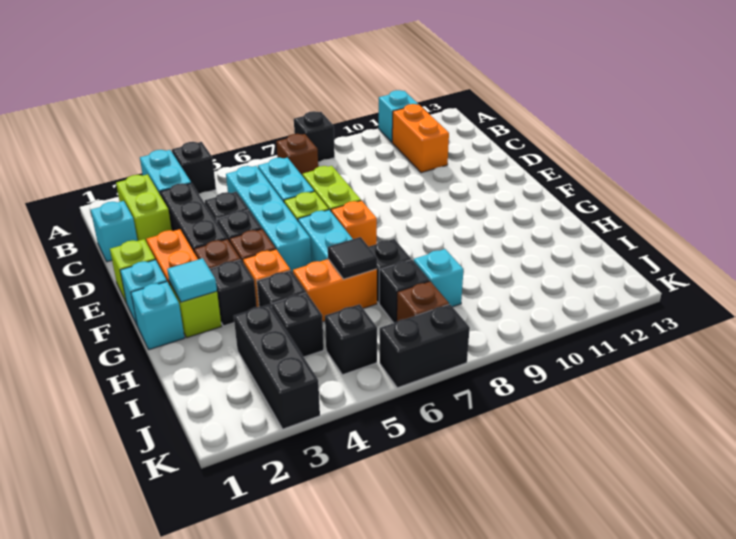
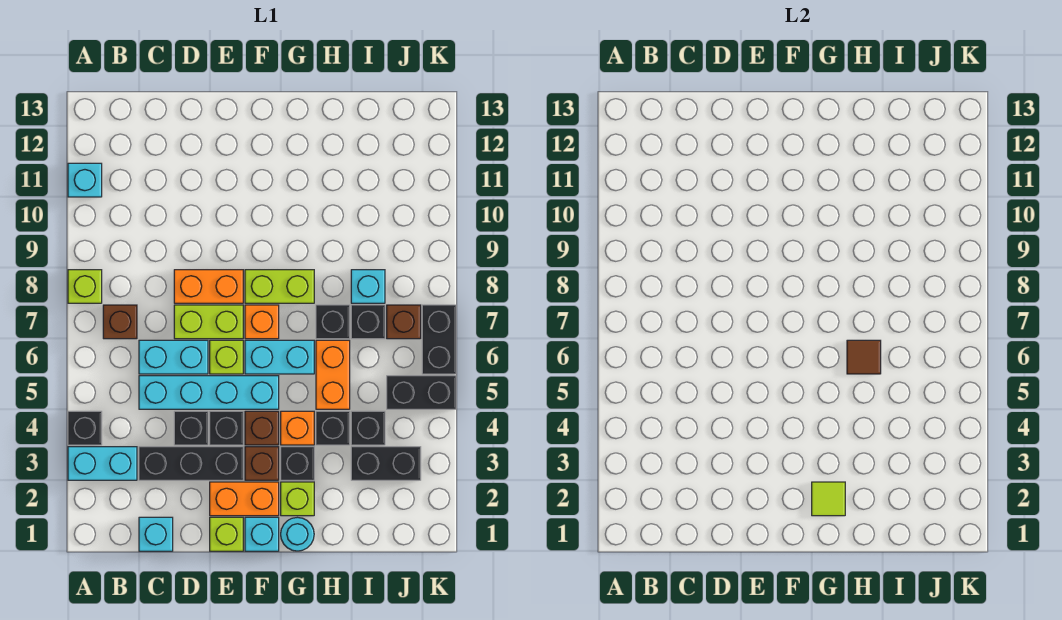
black brick A8 level 1 -> lime brick A8 level 1
lime brick B2:C2 level 1 -> lime brick F8:G8 level 1
orange brick B11:C11 level 1 -> orange brick D8:E8 level 1
cyan brick G1 level 1 -> cyan round brick G1 level 1
cyan tile G2 level 2 -> lime tile G2 level 2
black tile H6 level 2 -> brown tile H6 level 2
black brick I3:K3 level 1 -> black brick I3:J3 level 1
black brick J5 level 1 -> black brick J5:K5 level 1

